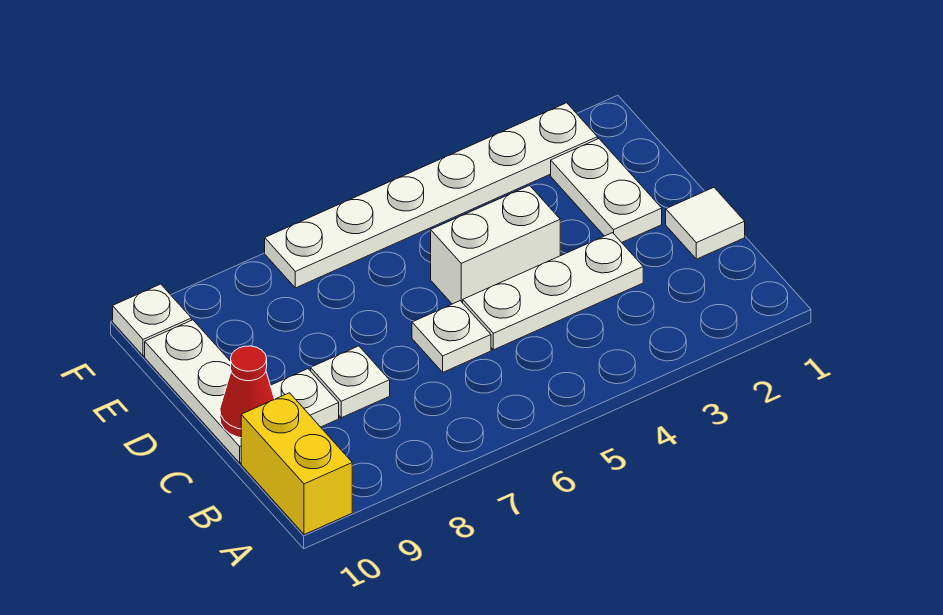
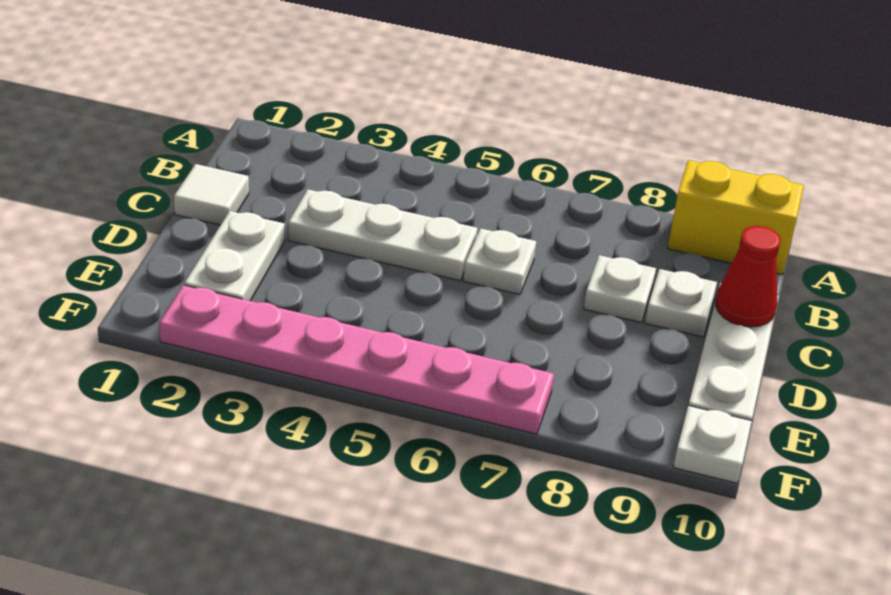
yellow brick A10:B10 level 1 -> yellow brick A9:A10 level 1
white brick D4:D5 level 1 -> none
white plate F2:F7 level 1 -> pink plate F2:F7 level 1

